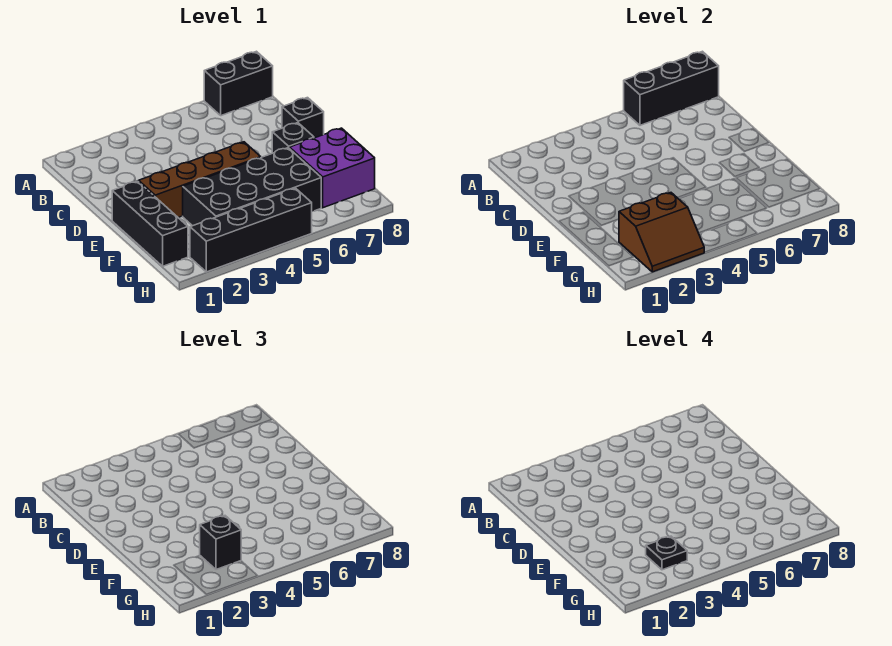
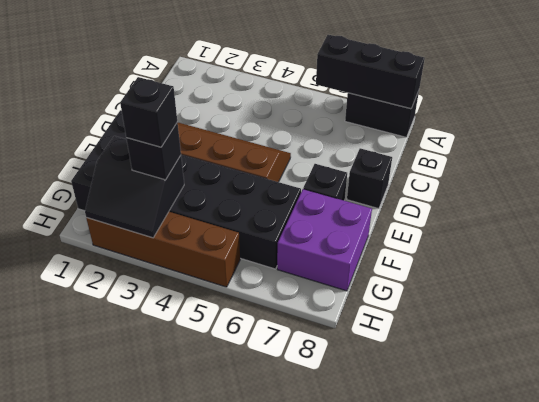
brown slope G2:H3 level 2 top G -> black slope G2:H3 level 2 top G
black plate G3 level 4 -> black brick G3 level 4
black brick H2:H5 level 1 -> brown brick H2:H5 level 1

